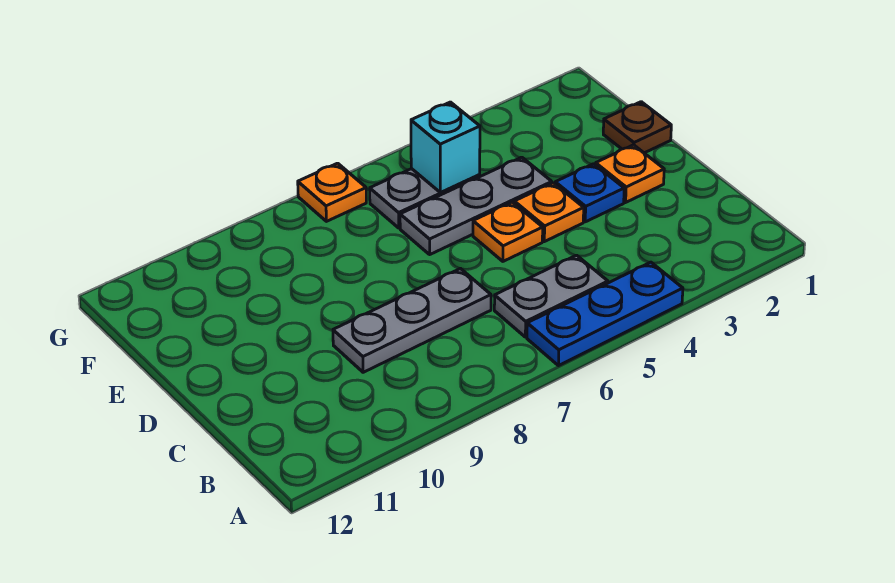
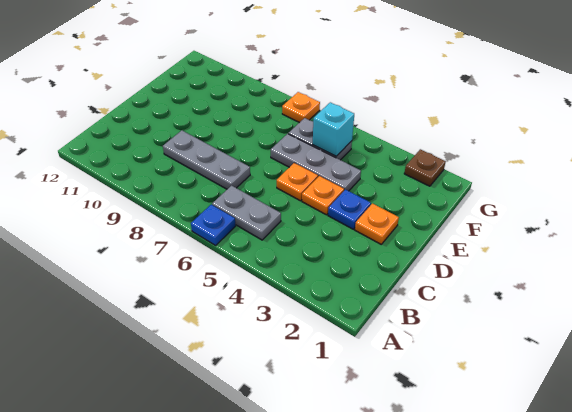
blue plate A4:A6 level 1 -> blue plate A6 level 1
brown plate E1 level 1 -> brown plate G2 level 1

